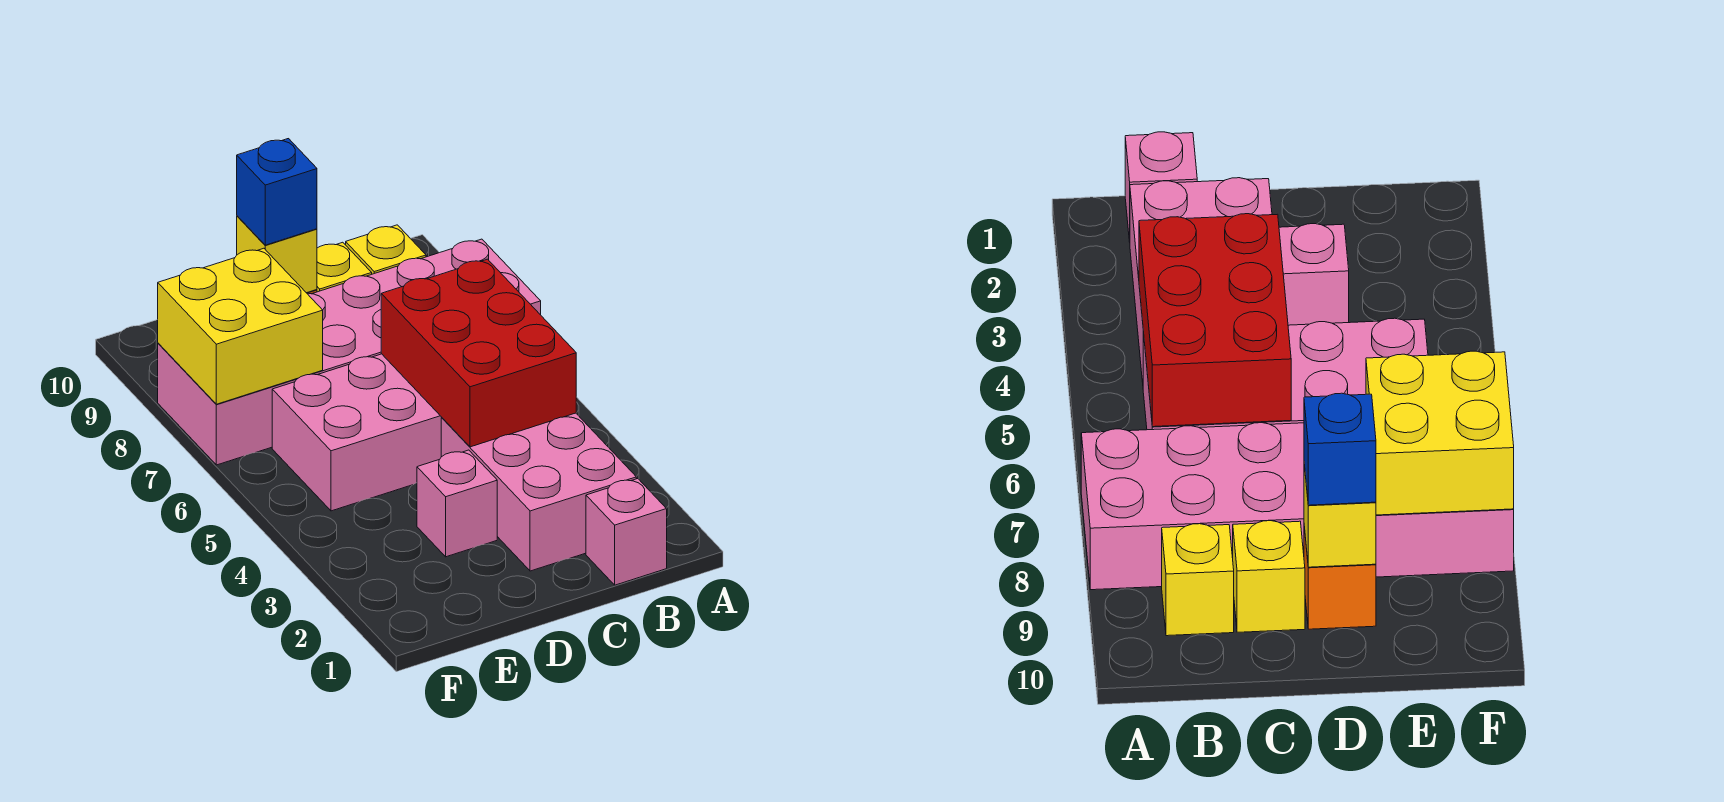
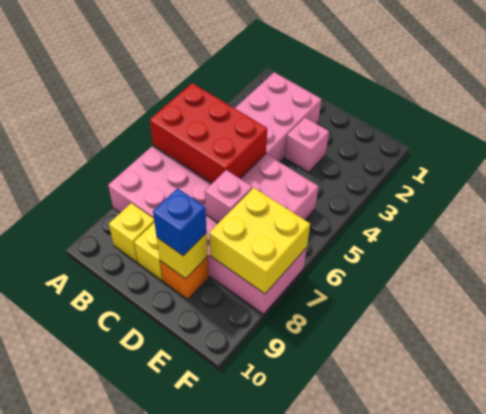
pink brick B1 level 1 -> pink brick D7 level 2
red brick B4:C6 level 2 -> red brick A5:C6 level 2

